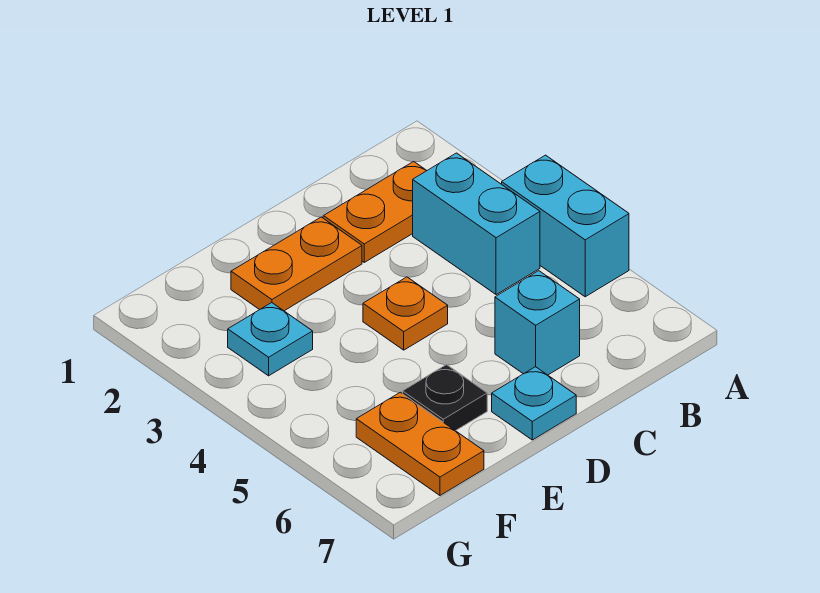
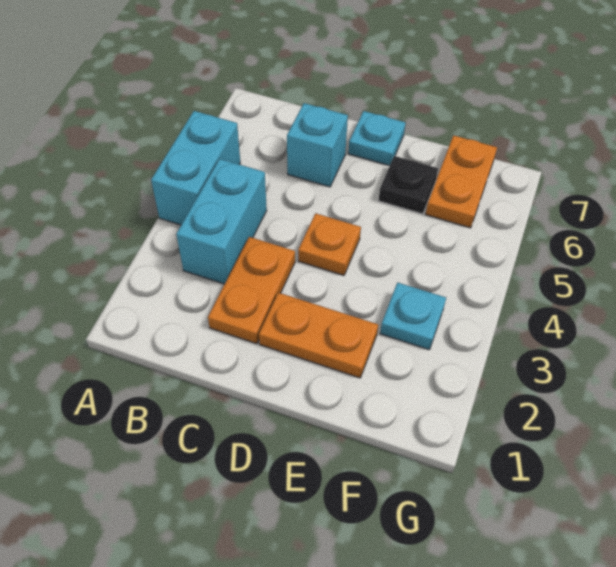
orange plate B2:C2 level 1 -> orange plate C2:C3 level 1

